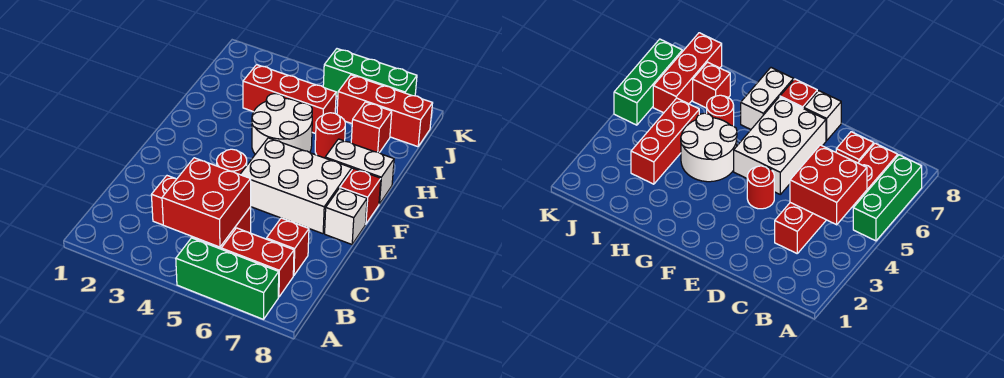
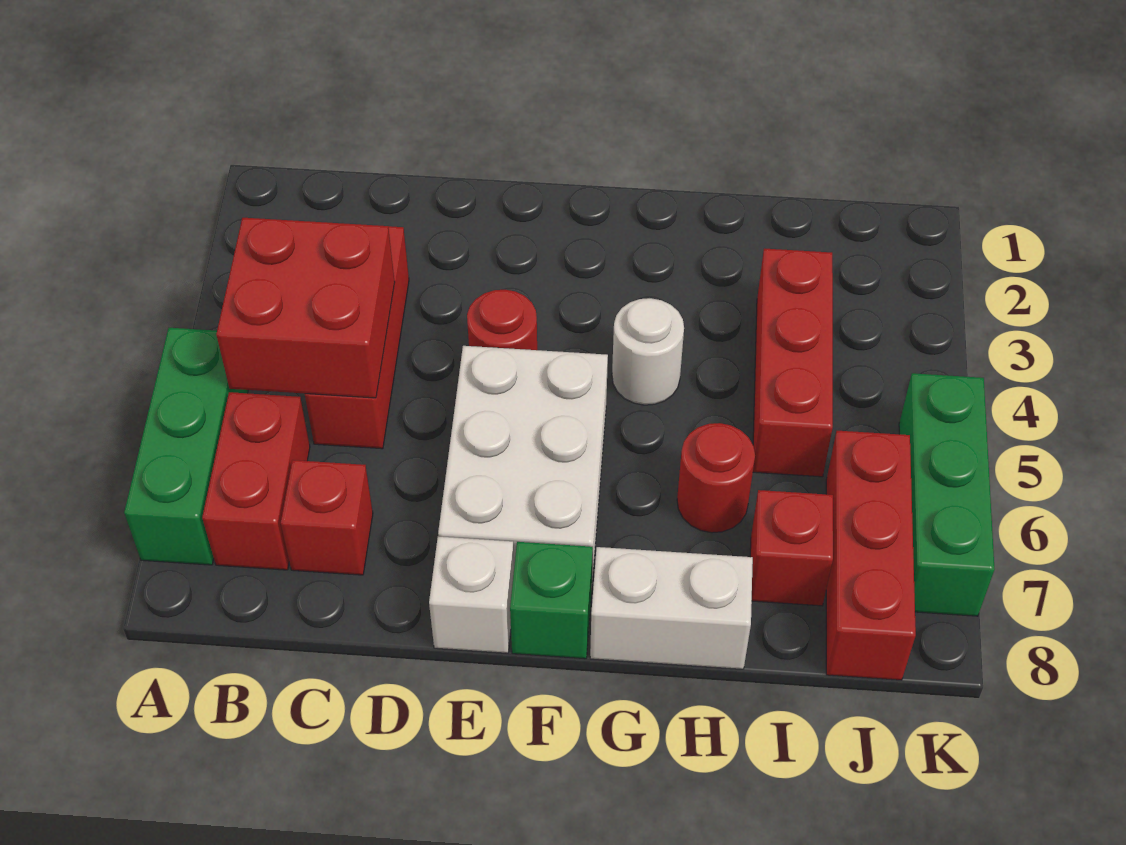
red brick F8 level 1 -> green brick F8 level 1
white round brick G4:H5 level 1 -> white round brick G4 level 1
white brick G7:G8 level 1 -> white brick G8:H8 level 1

